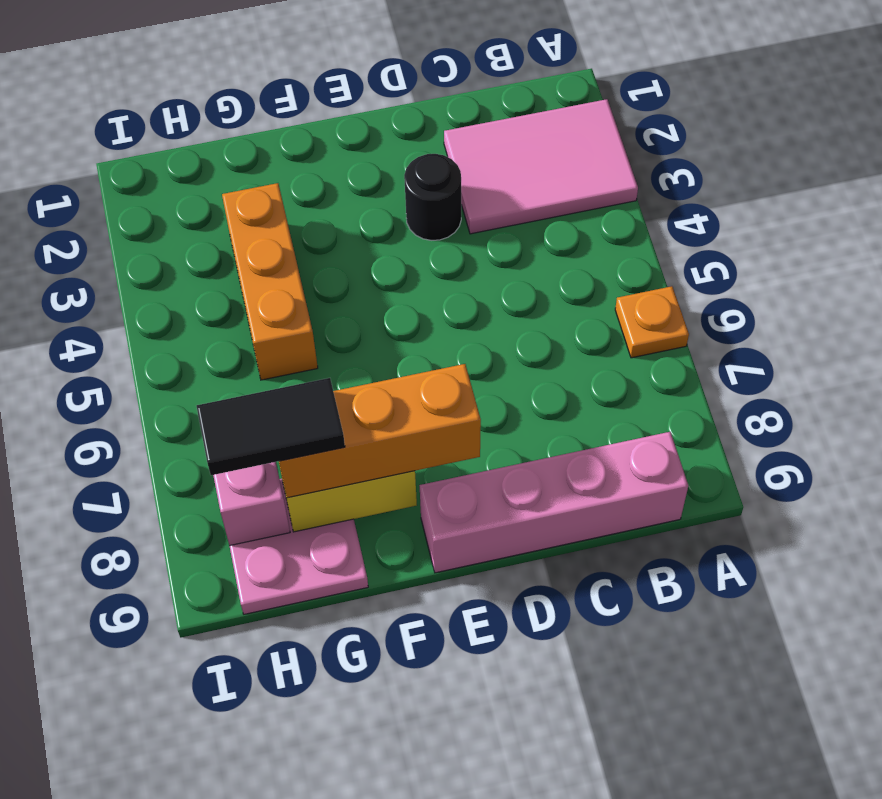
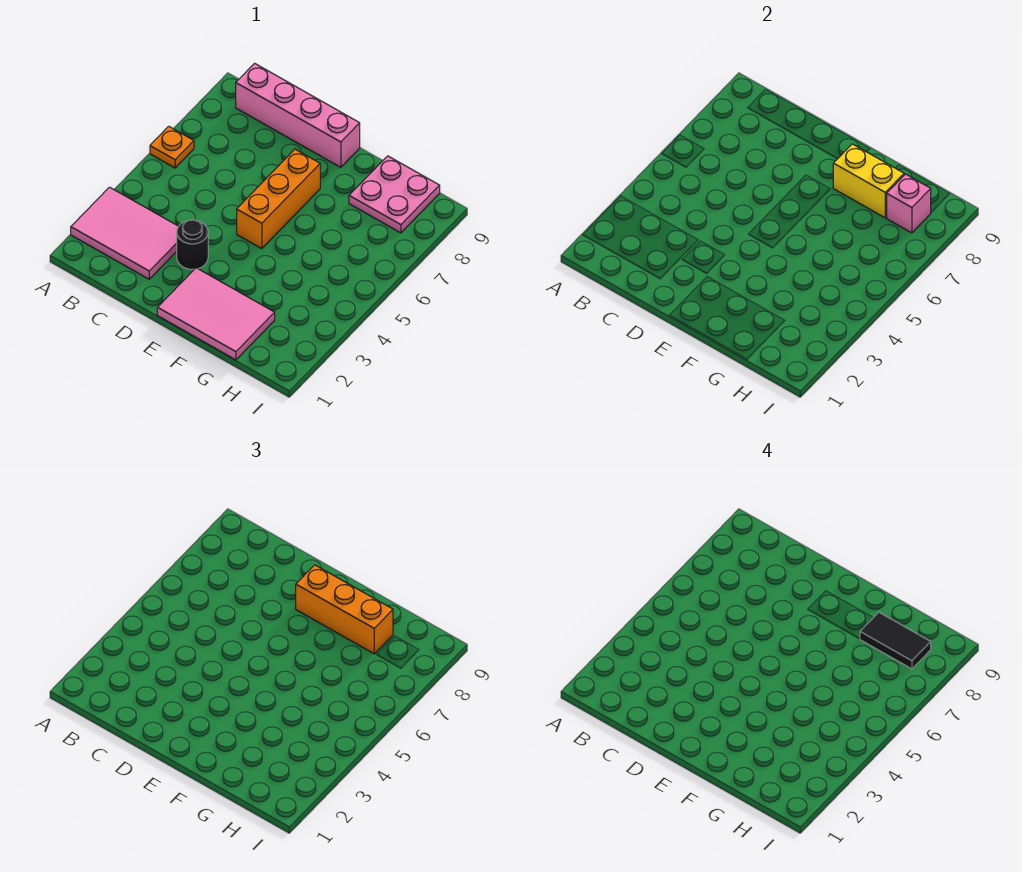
none -> pink tile E1:G2 level 1
orange brick G3:G5 level 1 -> orange brick E5:E7 level 1

